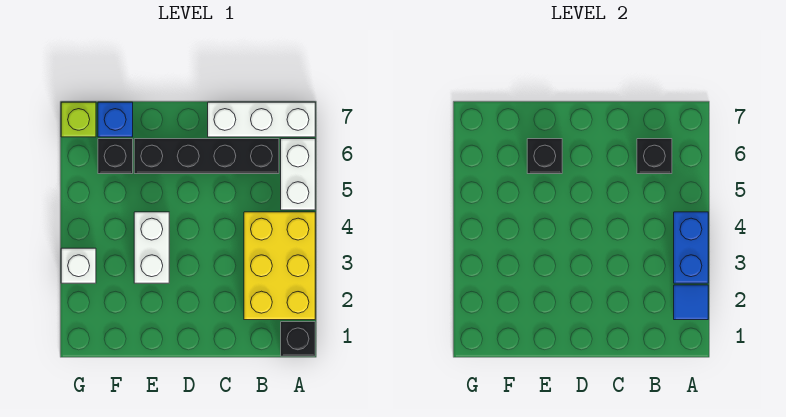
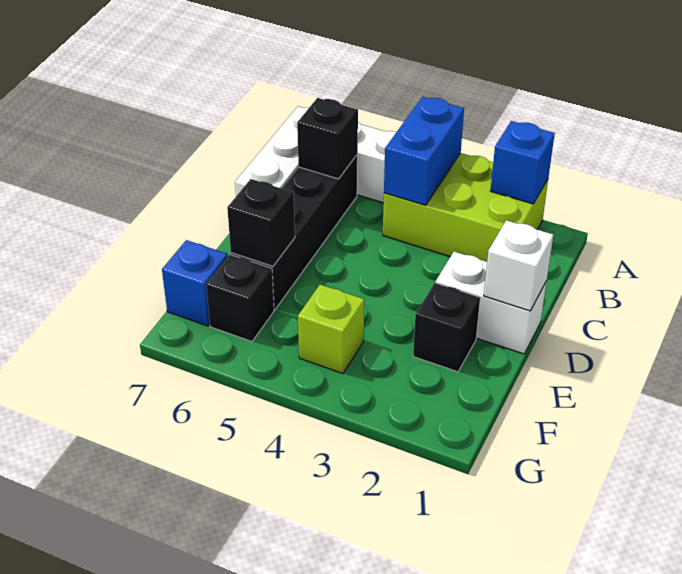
black brick A1 level 1 -> black brick E2 level 1
yellow brick A2:B4 level 1 -> lime brick A2:B4 level 1
blue tile A2 level 2 -> blue brick A2 level 2
blue brick A3:A4 level 2 -> blue brick A4:B4 level 2
white brick E3:E4 level 1 -> white brick D1:D2 level 1
white brick G3 level 1 -> white brick D1 level 2
lime brick G7 level 1 -> lime brick F4 level 1

